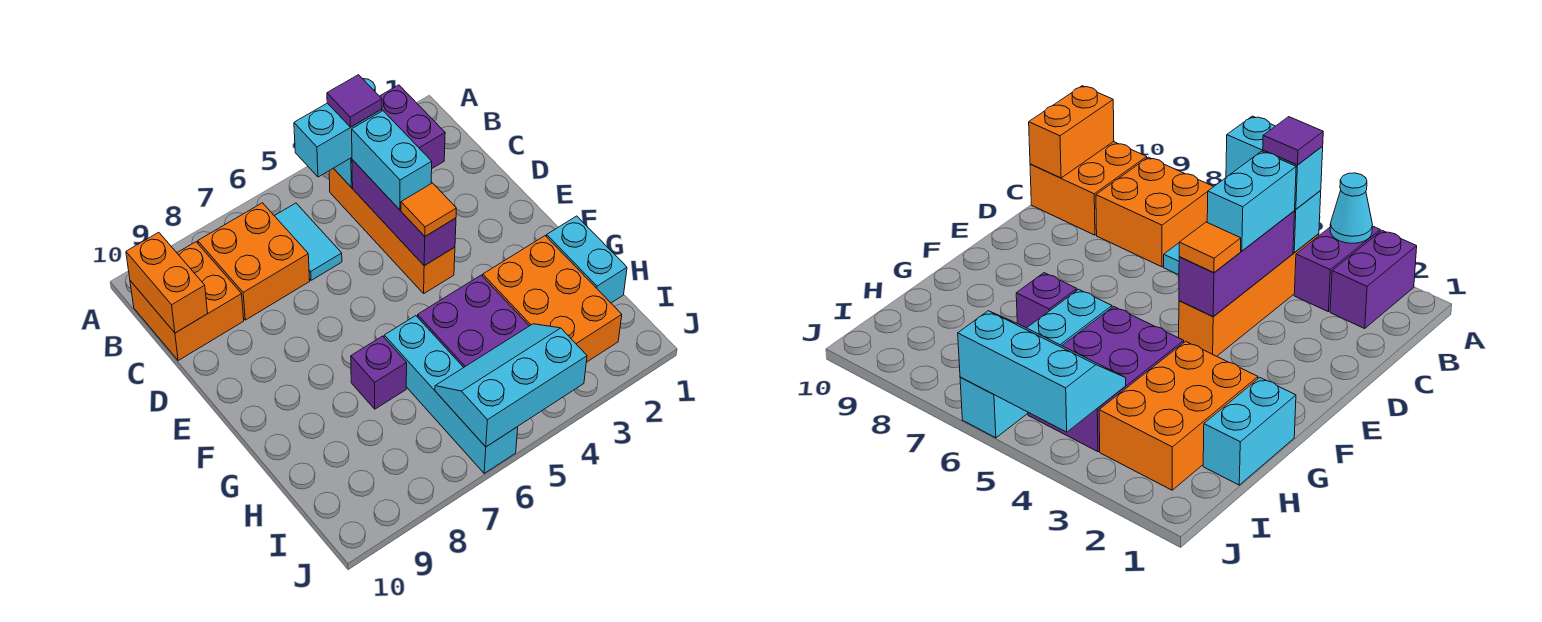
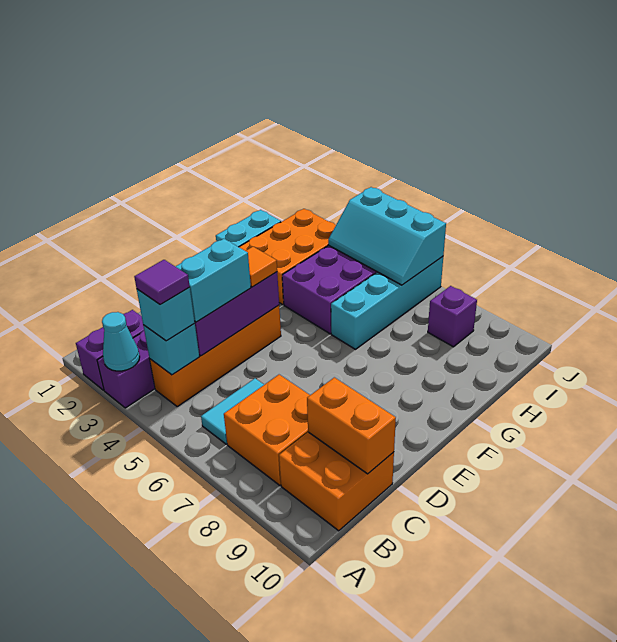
cyan brick B4:B5 level 3 -> cyan brick B4 level 3
orange brick B10:C10 level 2 -> orange brick C9:C10 level 2
purple brick G7 level 1 -> purple brick I8 level 1

